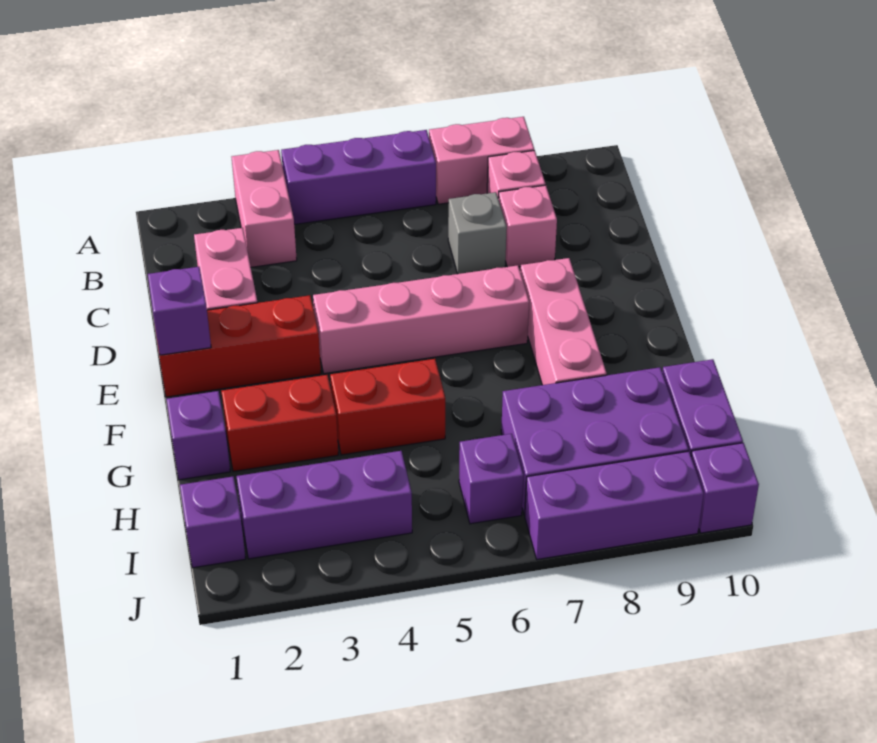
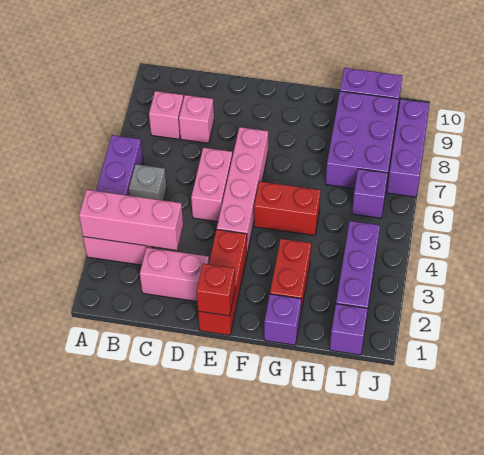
pink brick A7:A8 level 1 -> pink brick D5:D6 level 1
grey brick C7 level 1 -> grey brick B5 level 1
purple brick E1 level 2 -> red brick E1 level 2
pink brick E8:G8 level 1 -> pink brick A3:C3 level 2
red brick G4:G5 level 1 -> red brick F5:G5 level 1
purple brick J10 level 1 -> none

